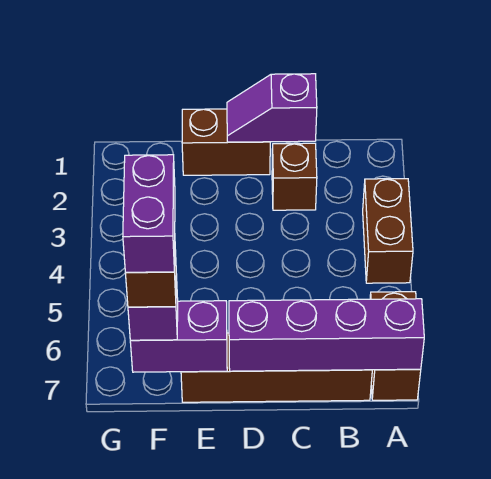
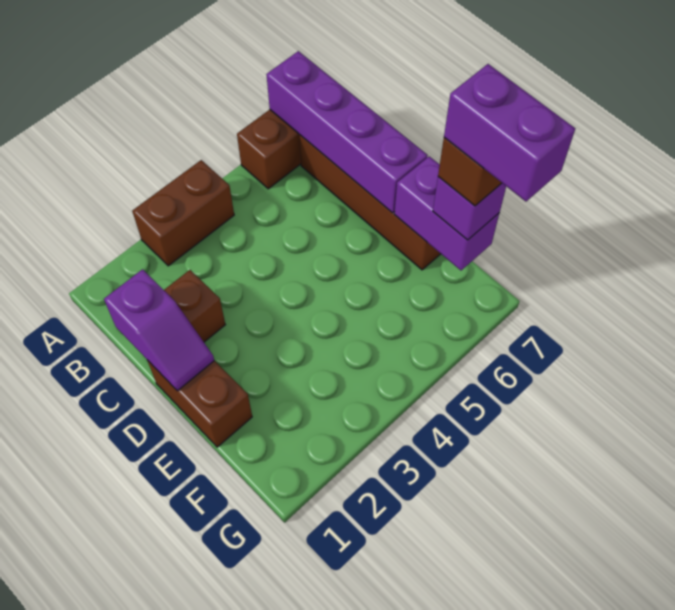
purple brick F6:F7 level 5 -> purple brick F7:G7 level 5

